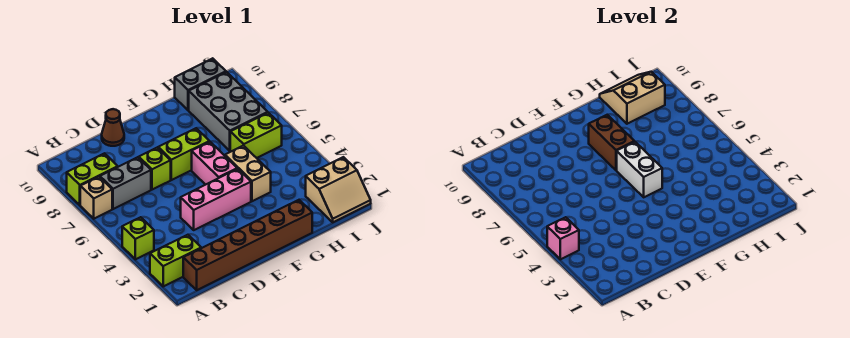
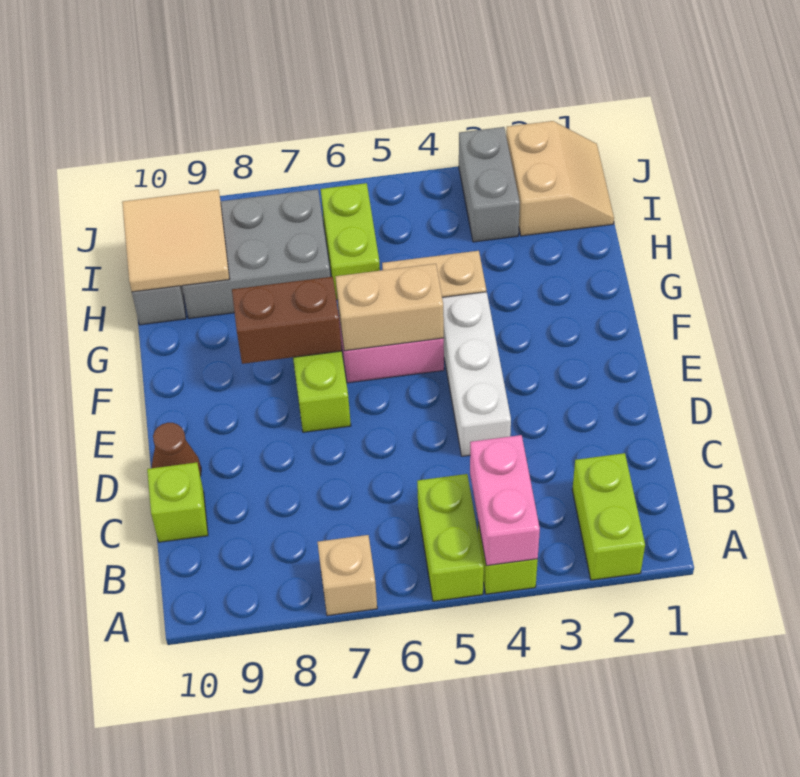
pink brick A4 level 2 -> pink brick A4:B4 level 2
lime brick A8:B8 level 1 -> lime brick A5:B5 level 1
brown brick B1:G1 level 1 -> none
grey brick B7:C7 level 1 -> grey brick I3:J3 level 1
pink brick D4:F4 level 1 -> white brick D4:F4 level 1
lime brick D7 level 1 -> lime brick C10 level 1
white brick F5:F6 level 2 -> tan brick F5:F6 level 2
tan slope H9:I10 level 2 top 9 -> tan tile H9:I10 level 2

